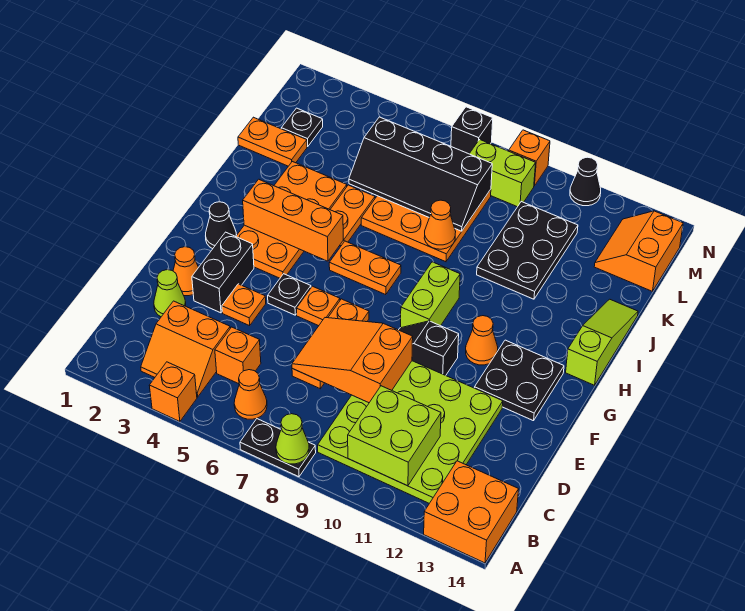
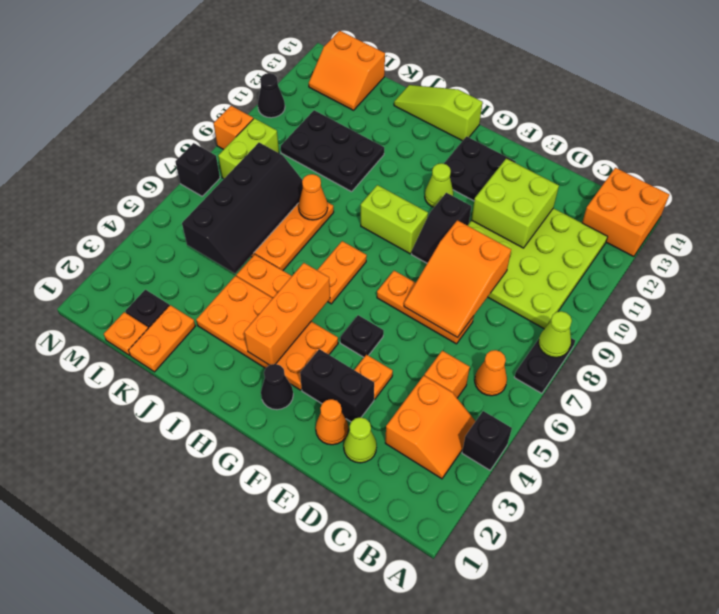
orange brick A4 level 1 -> black brick A4 level 1
lime brick B10:C11 level 2 -> lime brick D11:E12 level 2
orange plate F6 level 1 -> orange plate L1 level 1
orange cone G11 level 1 -> lime cone G11 level 1

